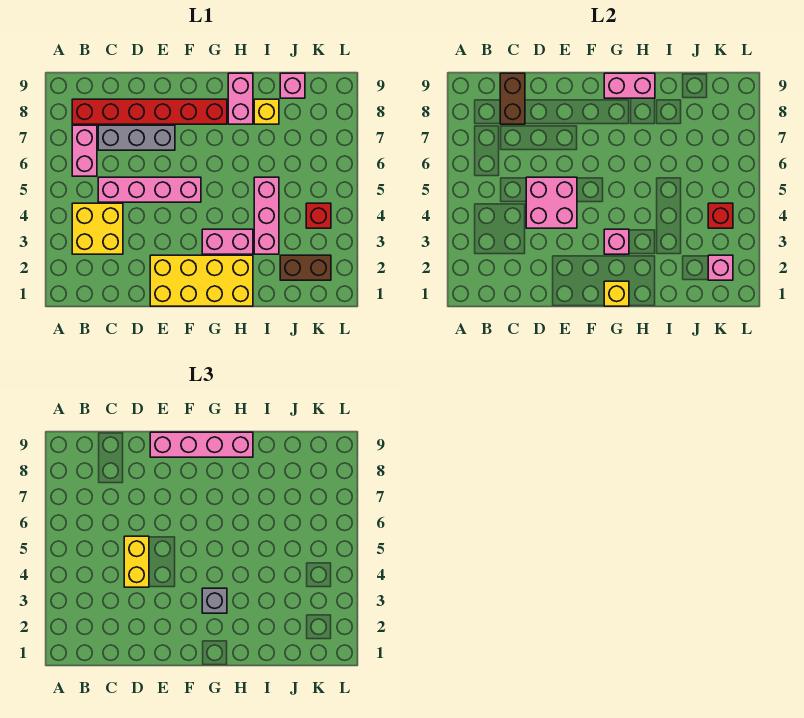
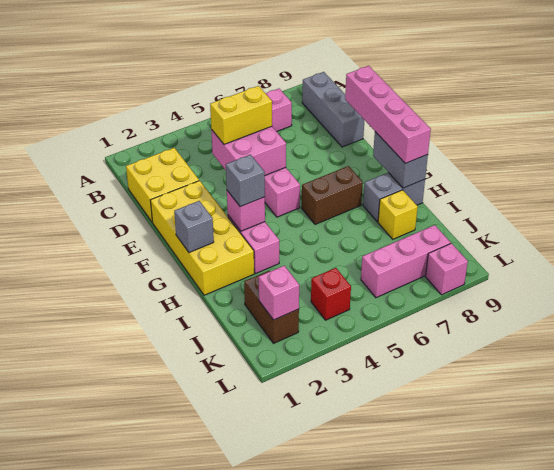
yellow brick B3:C4 level 1 -> yellow brick C1:D2 level 1
red brick B8:G8 level 1 -> none
grey brick C7:E7 level 1 -> grey brick B9:D9 level 1
brown brick C8:C9 level 2 -> brown brick G6:G7 level 1
yellow brick G1 level 2 -> grey brick G1 level 2
pink brick G9:H9 level 2 -> grey brick G9:H9 level 2
pink brick H8:H9 level 1 -> grey brick H8:H9 level 1
pink brick I3:I5 level 1 -> pink brick K6:K8 level 1
pink brick J9 level 1 -> pink brick L8 level 1
red brick K4 level 2 -> none

